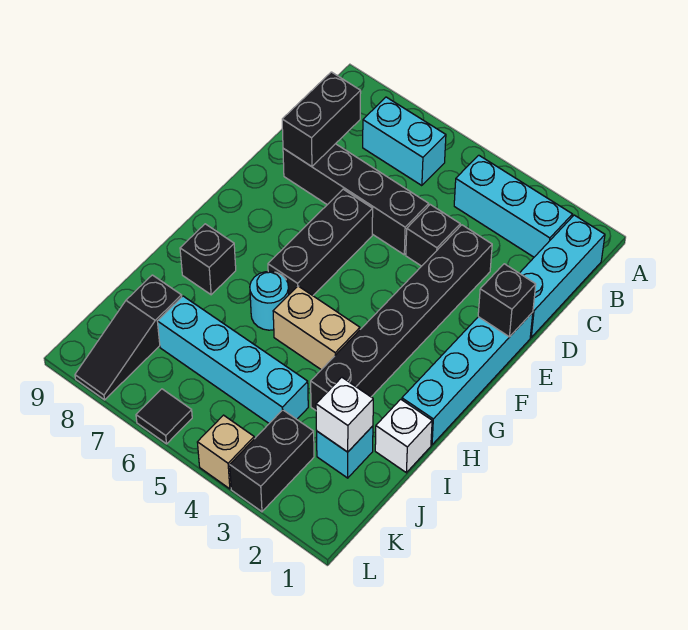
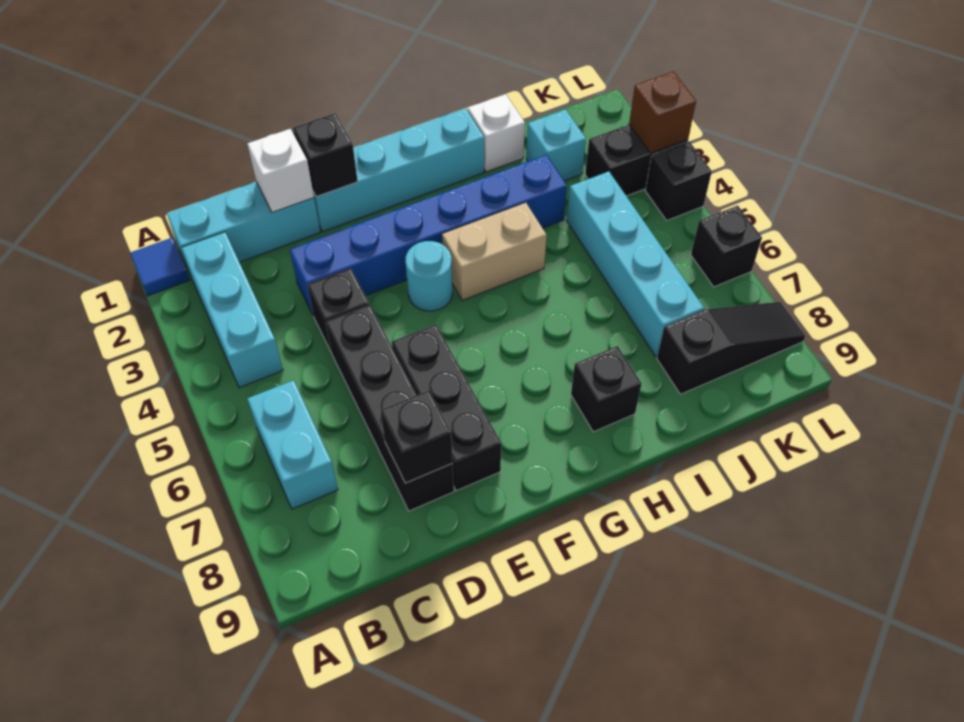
none -> blue tile A1 level 1
black brick C8:D8 level 2 -> black brick D8 level 2
black brick D3:I3 level 1 -> blue brick D3:I3 level 1
black brick E6:G6 level 1 -> black brick E6:E8 level 1
tan brick H4:H5 level 1 -> tan brick G4:H4 level 1
cyan round brick H6 level 1 -> cyan round brick F4 level 1
white brick J2 level 2 -> white brick D1 level 2
none -> brown brick L3 level 2
tan brick L4 level 1 -> black brick L4 level 1
black tile L6 level 1 -> black brick L6 level 1

